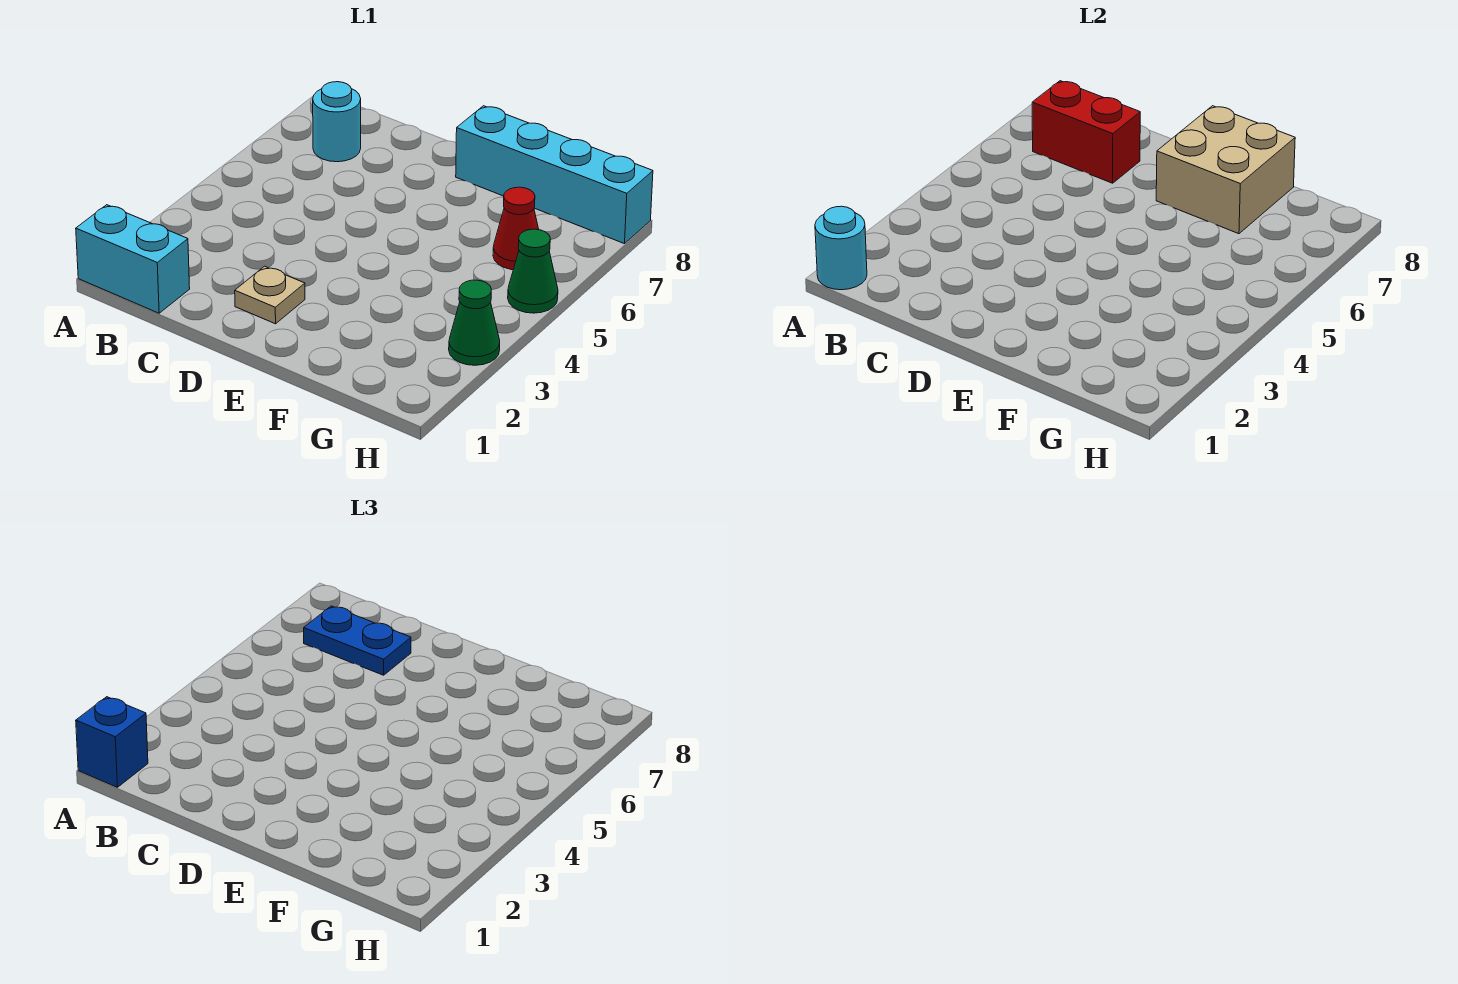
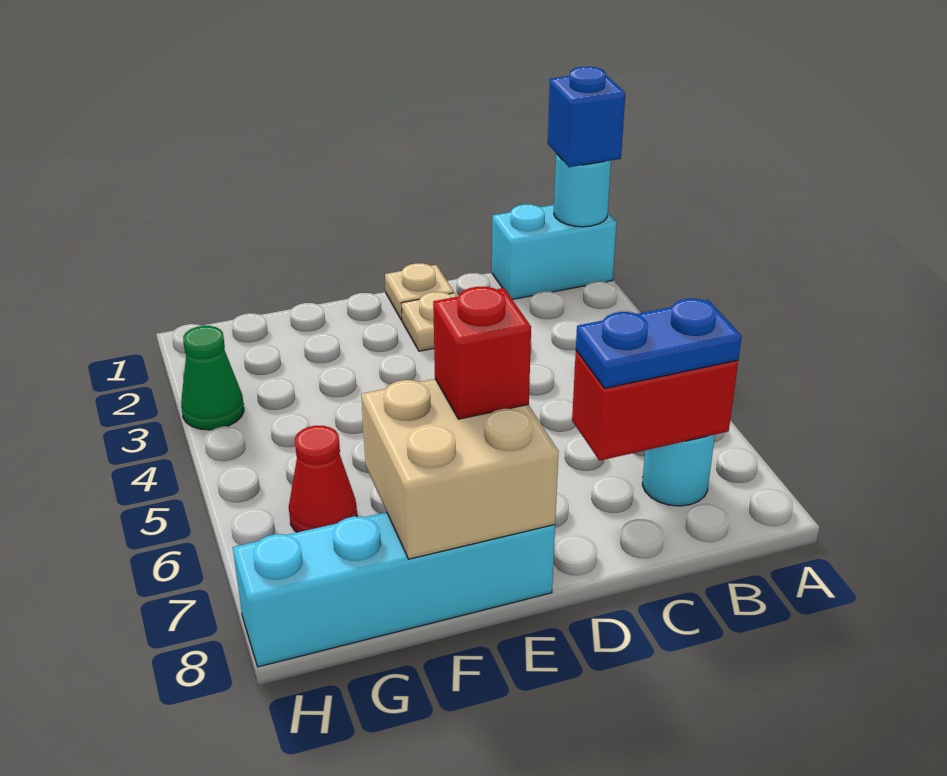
none -> tan plate D1 level 1
none -> red brick E7 level 3
green cone H5 level 1 -> none

